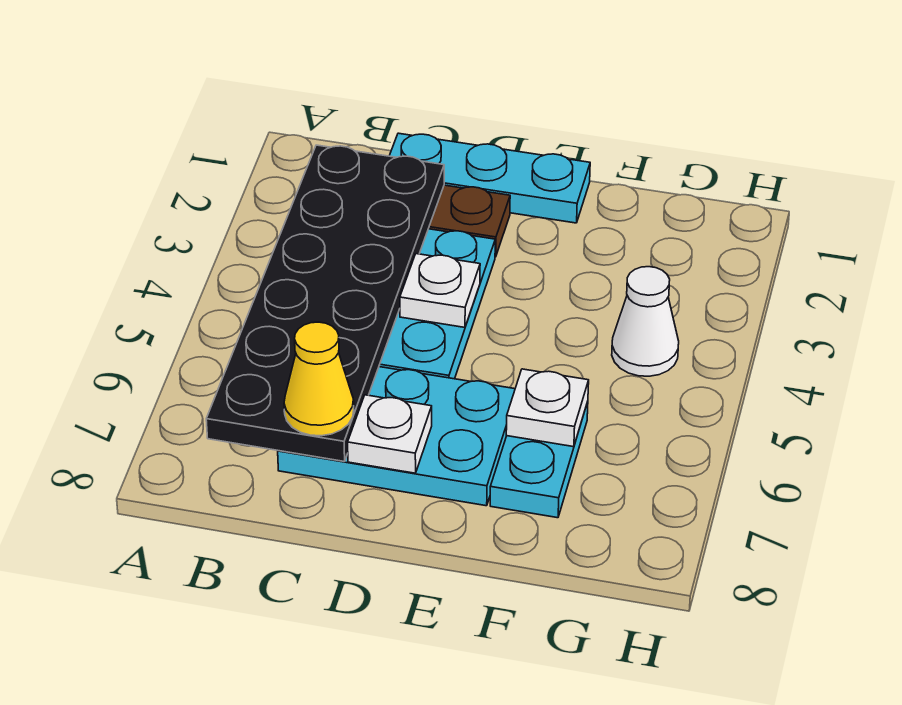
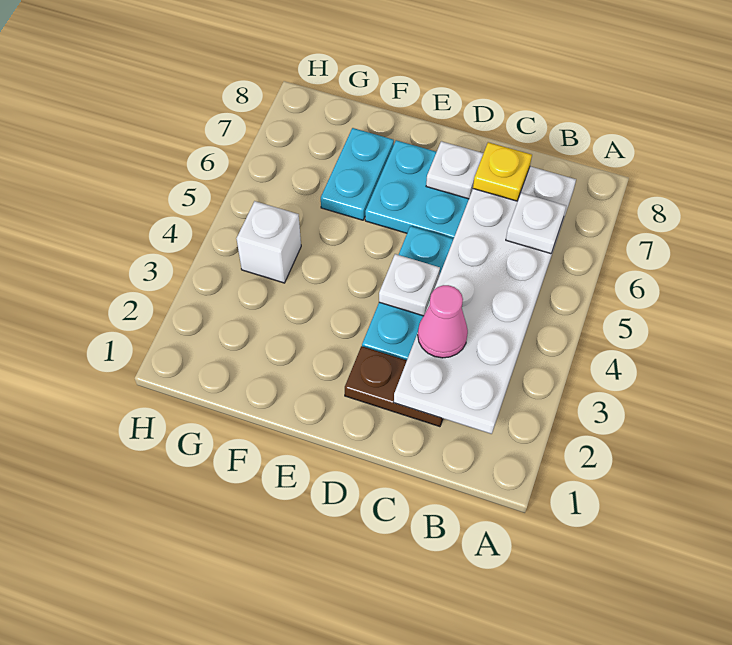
black plate B2:C7 level 2 -> white plate B2:C7 level 2
cyan plate C1:E1 level 1 -> none
none -> pink cone C3 level 3
yellow cone C7 level 3 -> yellow plate C7 level 3
white plate F6 level 2 -> white plate B6 level 3
white cone G4 level 1 -> white brick G4 level 1

